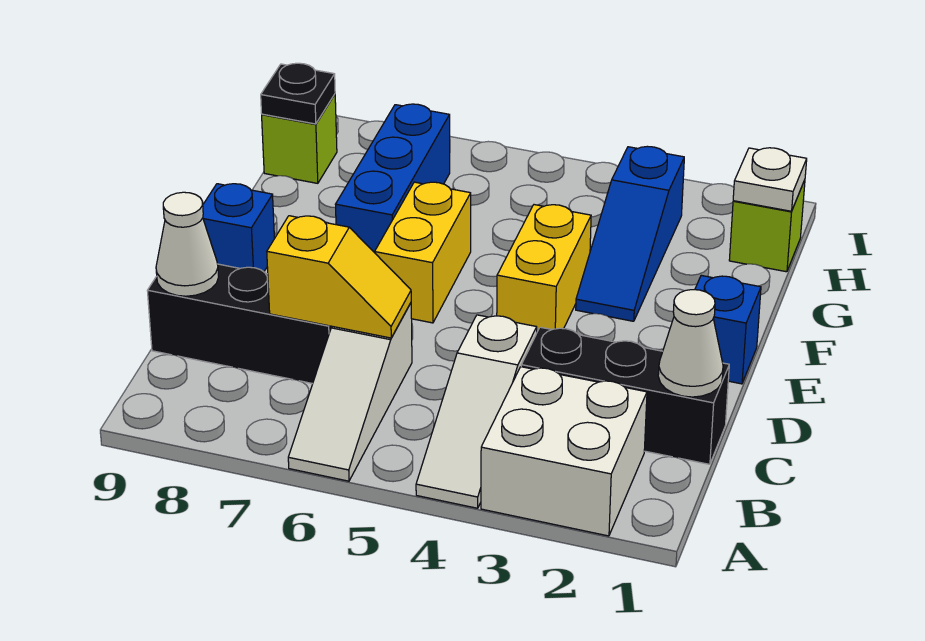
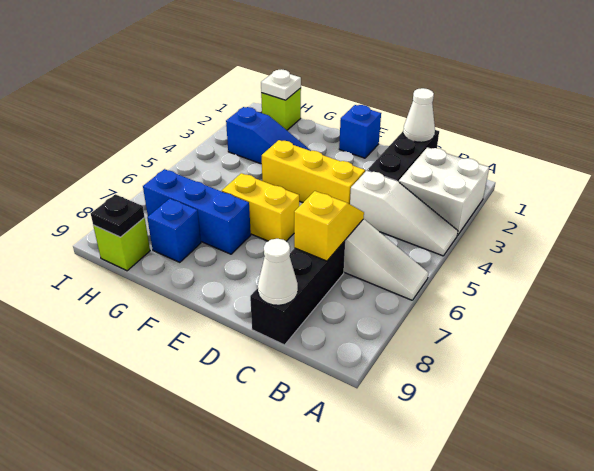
yellow brick E4:F4 level 1 -> yellow brick D4:F4 level 1
blue brick E9 level 1 -> blue brick G8 level 1

